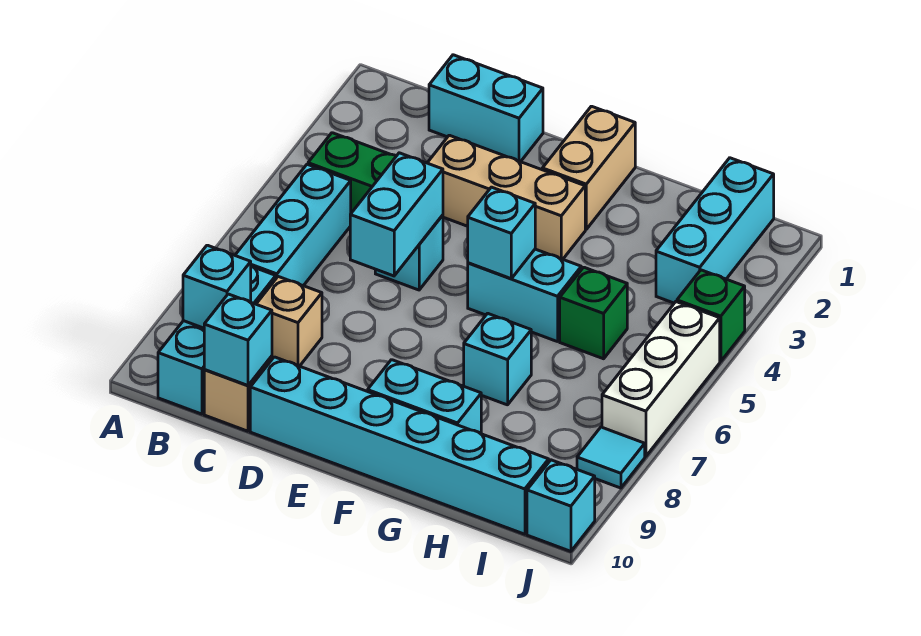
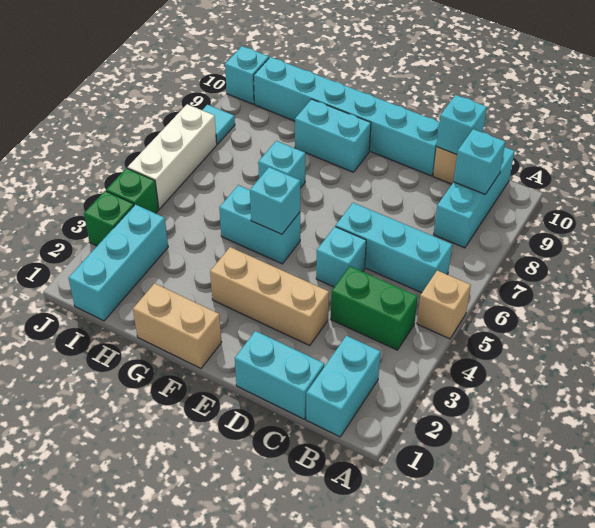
cyan brick B5:B7 level 1 -> cyan brick B6:D6 level 1
tan brick C8 level 1 -> tan brick A5 level 1
cyan brick D5:D6 level 2 -> cyan brick B1:B2 level 1
tan brick F1:F2 level 1 -> tan brick F1:G1 level 1
green brick H5 level 1 -> green brick J3 level 1

